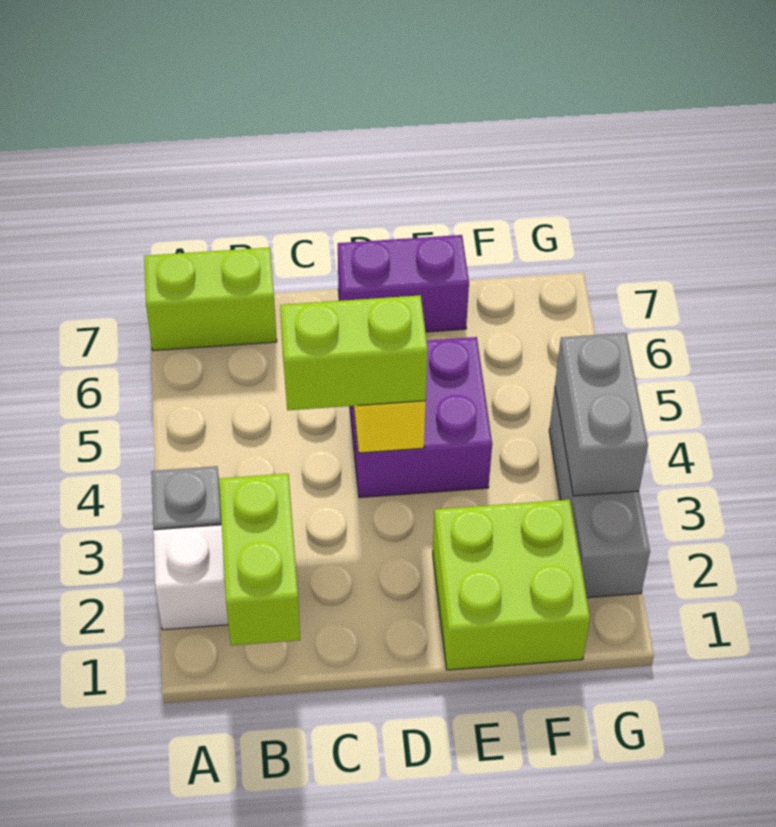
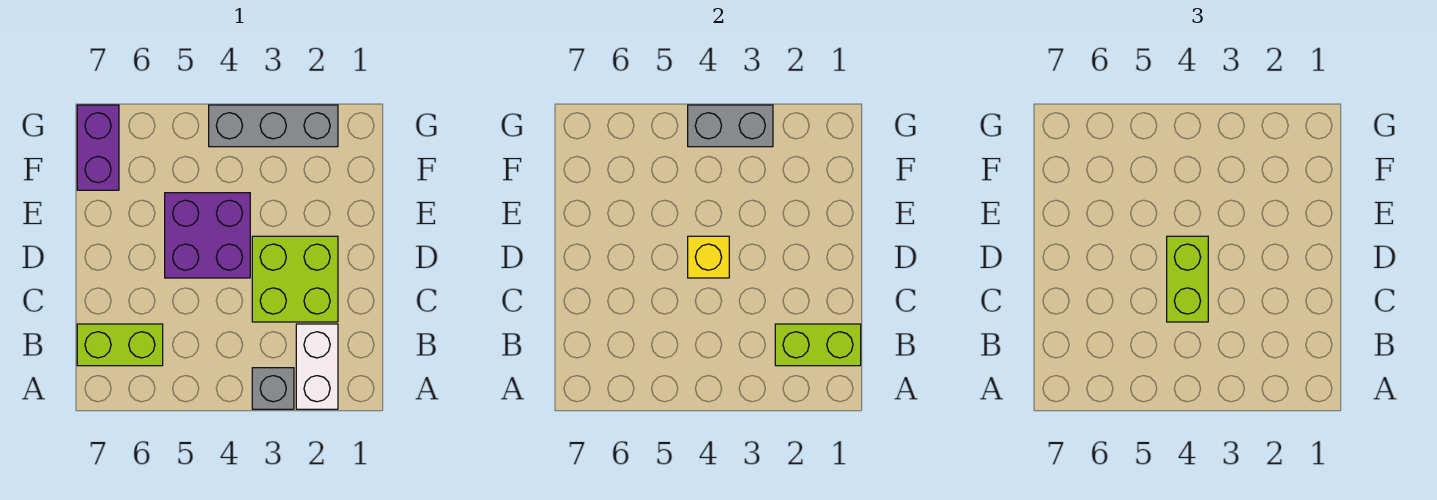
lime brick A7:B7 level 1 -> lime brick B6:B7 level 1
purple brick D7:E7 level 1 -> purple brick F7:G7 level 1
lime brick E1:F2 level 1 -> lime brick C2:D3 level 1

